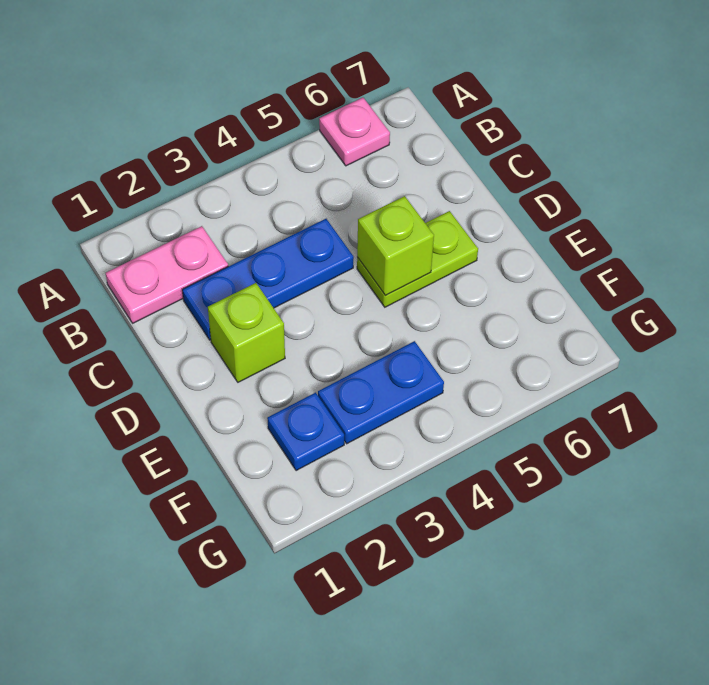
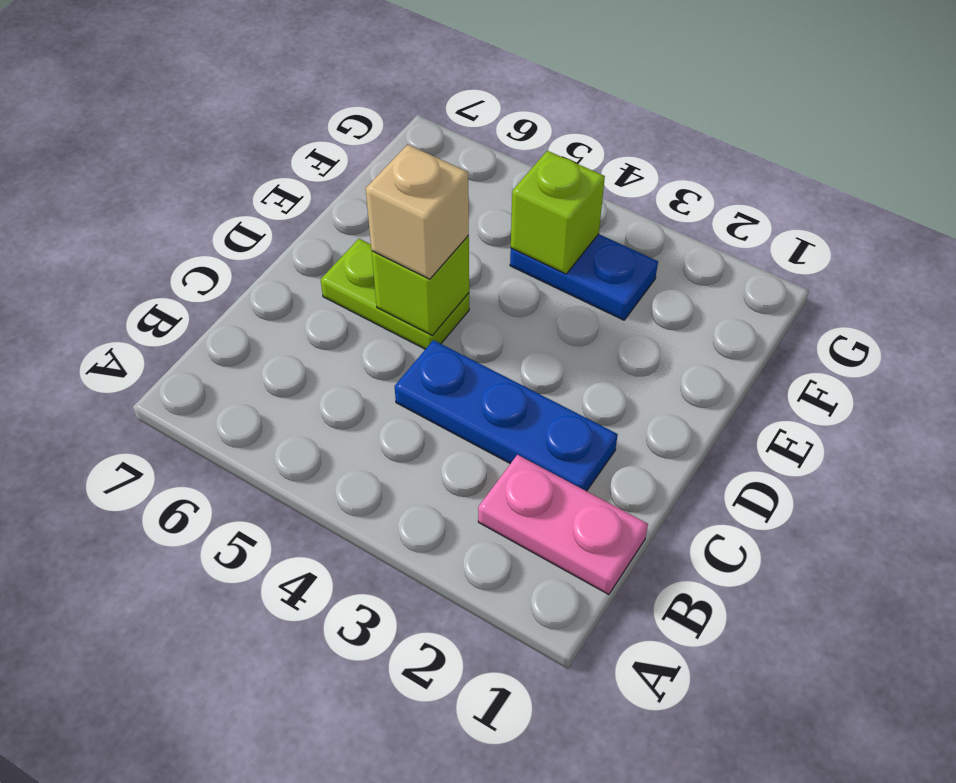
pink plate A6 level 1 -> none
lime brick D2 level 1 -> lime brick F4 level 2
none -> tan brick D5 level 3
blue plate F2 level 1 -> none

